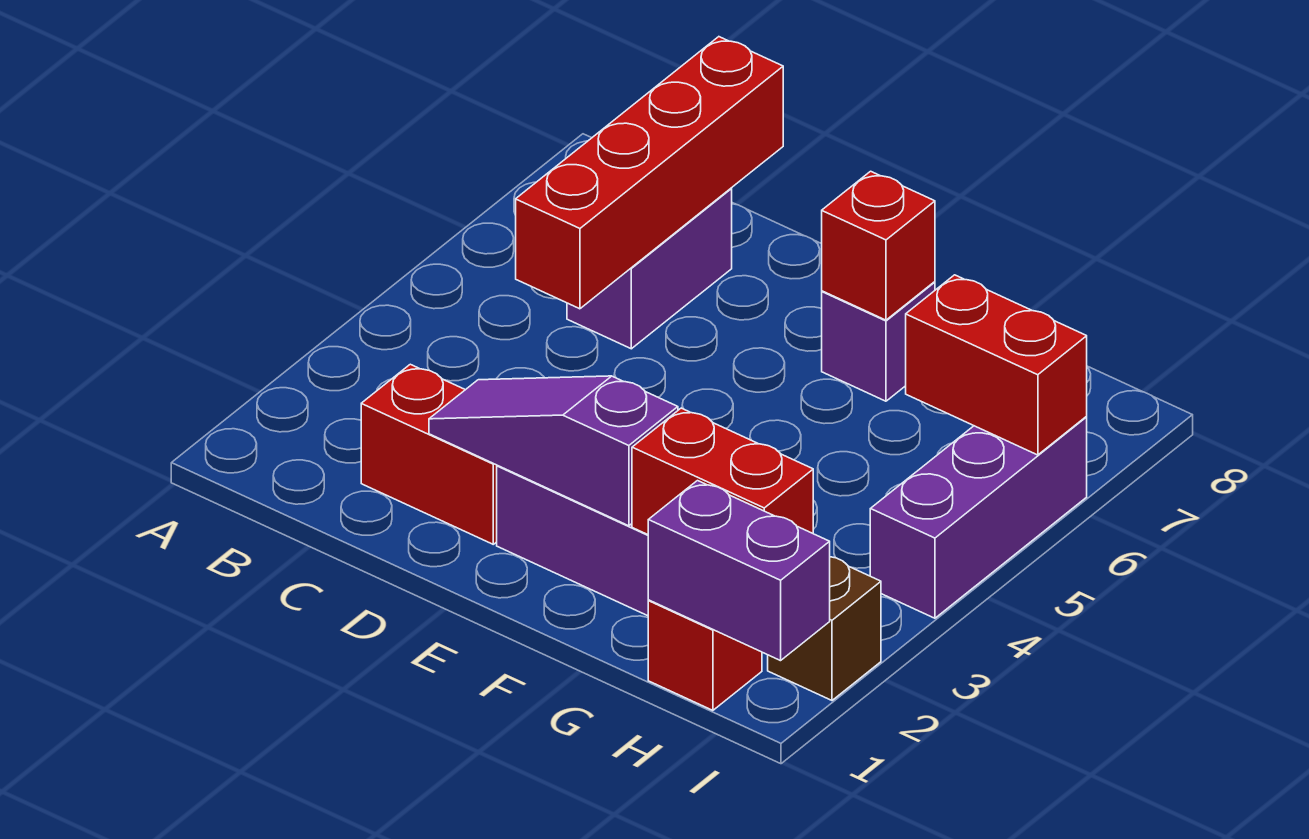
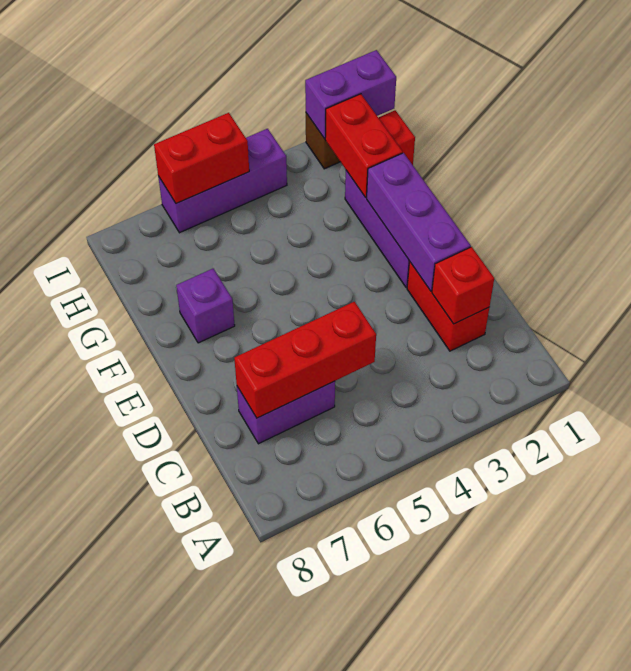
red brick C5:C8 level 2 -> red brick C5:C7 level 2
purple slope D2:F2 level 2 top F -> purple brick D2:F2 level 2
red brick F7 level 2 -> red brick C2 level 2
purple brick H1:I1 level 2 -> purple brick I1:I2 level 2
red brick H6:I6 level 2 -> red brick I5:I6 level 2

